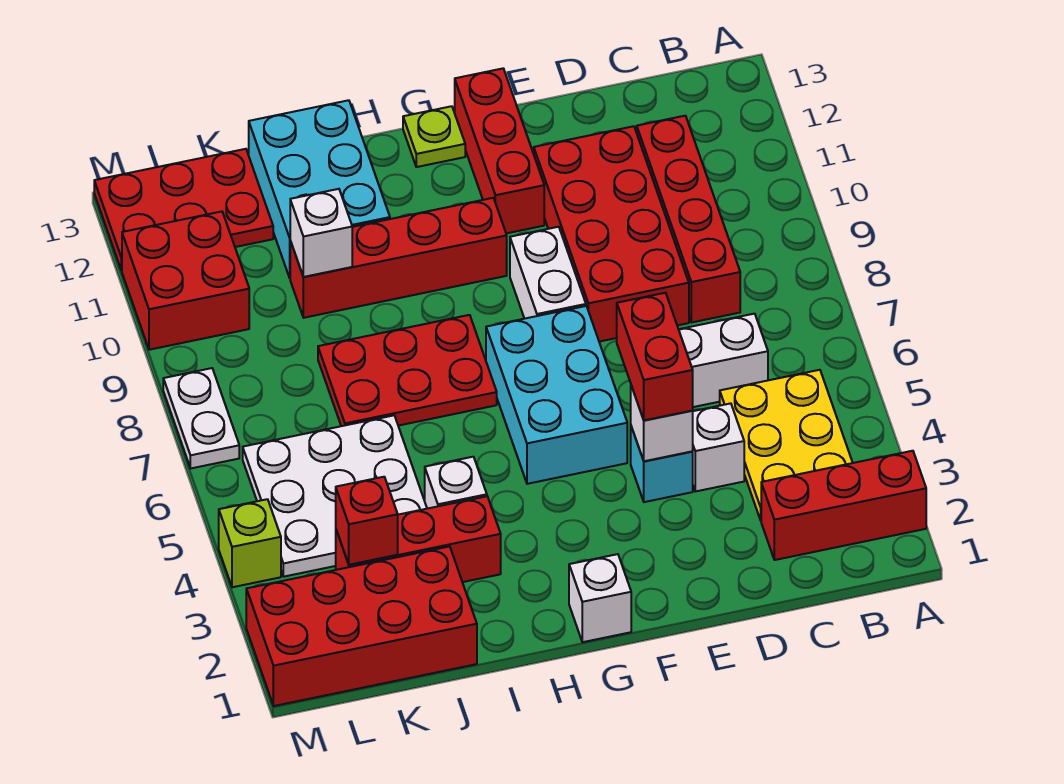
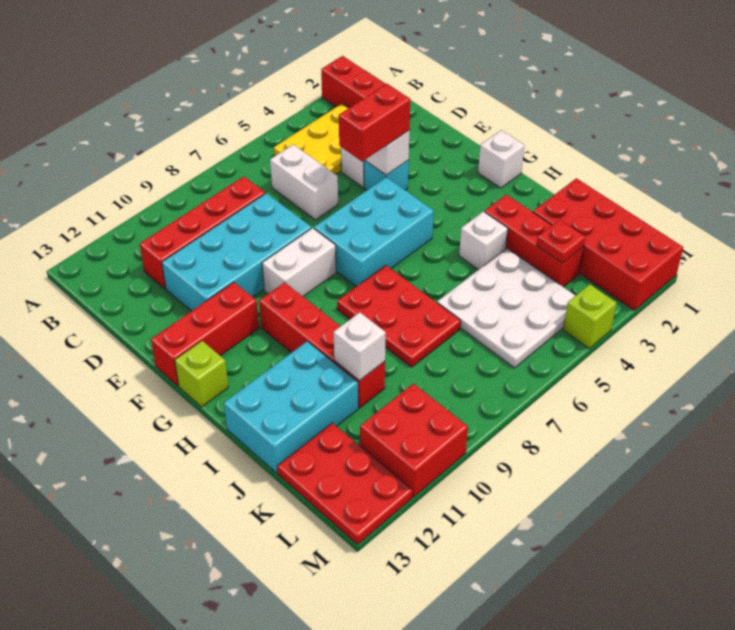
red brick D8:E11 level 1 -> cyan brick D8:E11 level 1
lime plate G13 level 1 -> lime brick G13 level 1
red brick K3 level 2 -> red plate K3 level 2
white plate M7:M8 level 1 -> none

